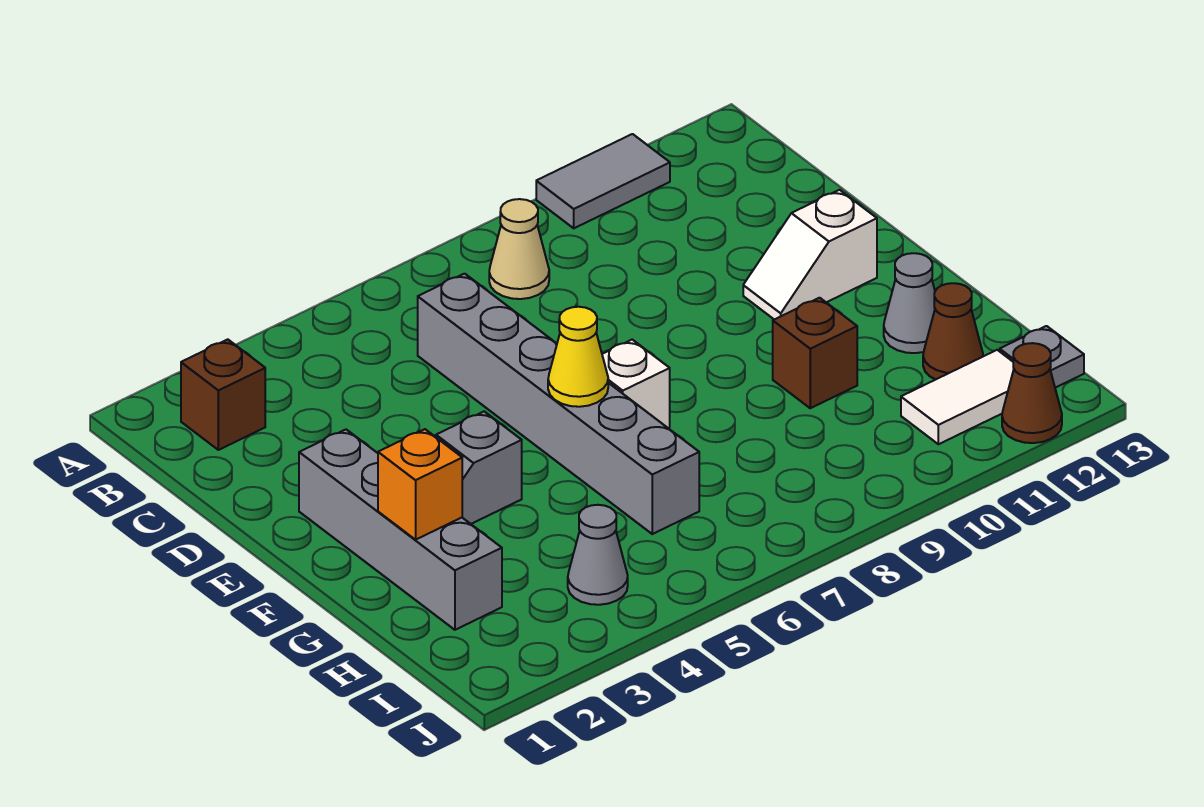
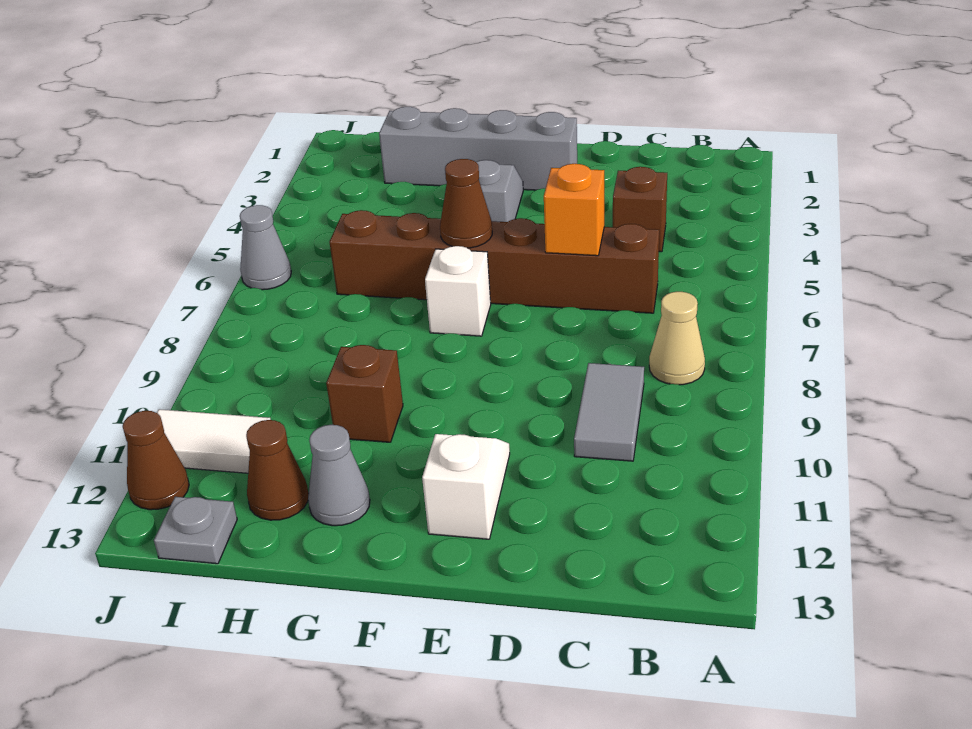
grey tile A10:A11 level 1 -> grey tile C9:C10 level 1
brown brick B2 level 1 -> brown brick C4 level 1
grey brick C6:H6 level 1 -> brown brick C6:H6 level 1
yellow cone F6 level 2 -> brown cone F6 level 2
orange brick G2 level 2 -> orange brick D6 level 2
grey cone I4 level 1 -> grey cone J6 level 1
white tile I11:I12 level 1 -> white tile I11:J11 level 1

